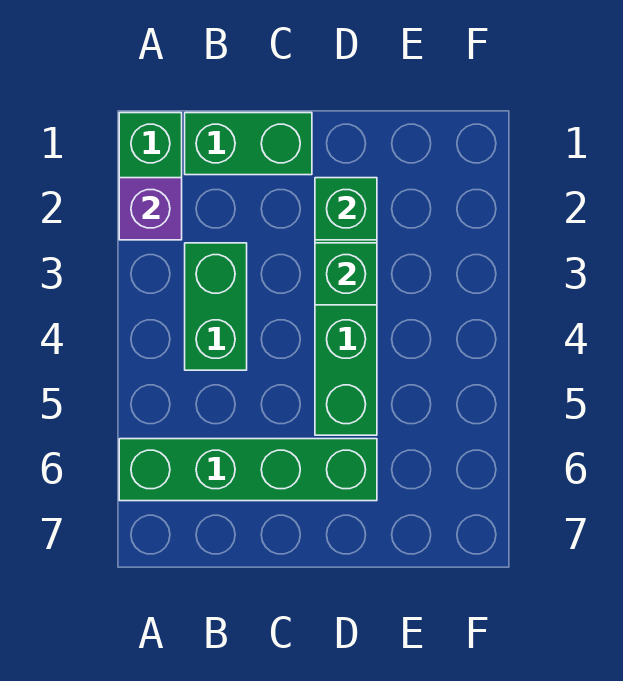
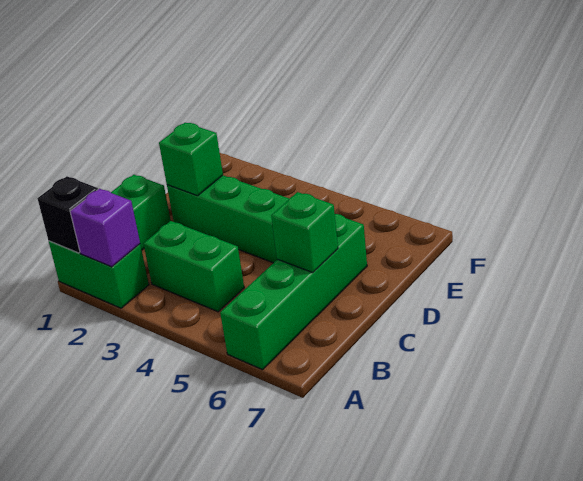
none -> black brick A1 level 2
green brick D3 level 2 -> green brick C6 level 2

